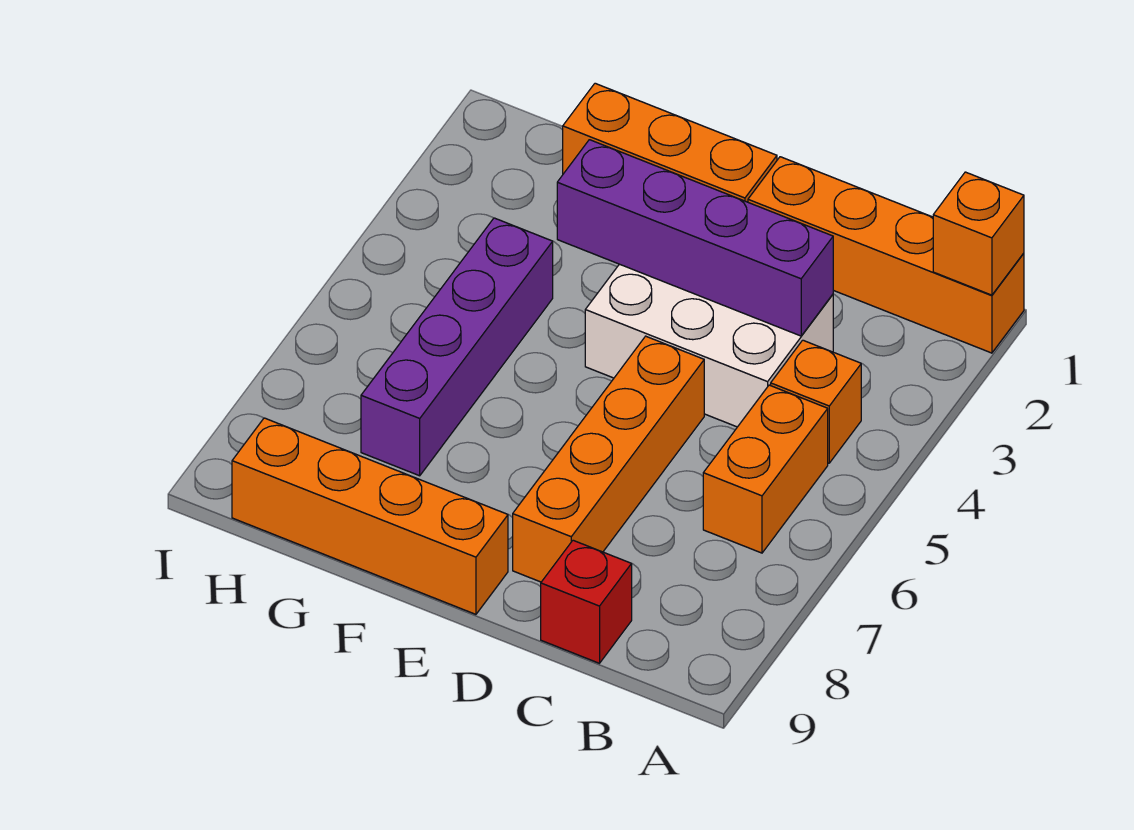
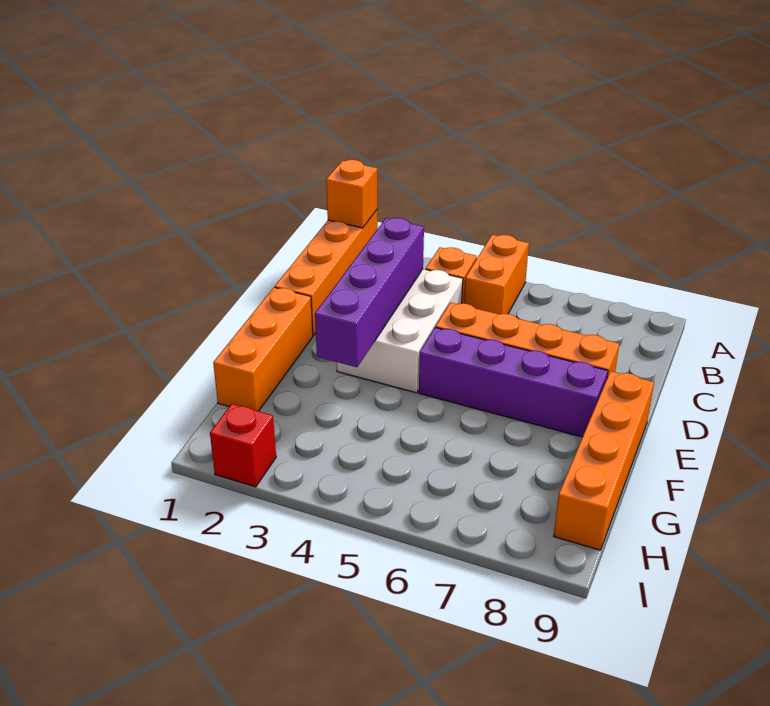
orange brick B5:B6 level 1 -> orange brick A5:B5 level 1
red brick C9 level 1 -> red brick I2 level 1
purple brick G4:G7 level 1 -> purple brick E5:E8 level 1

